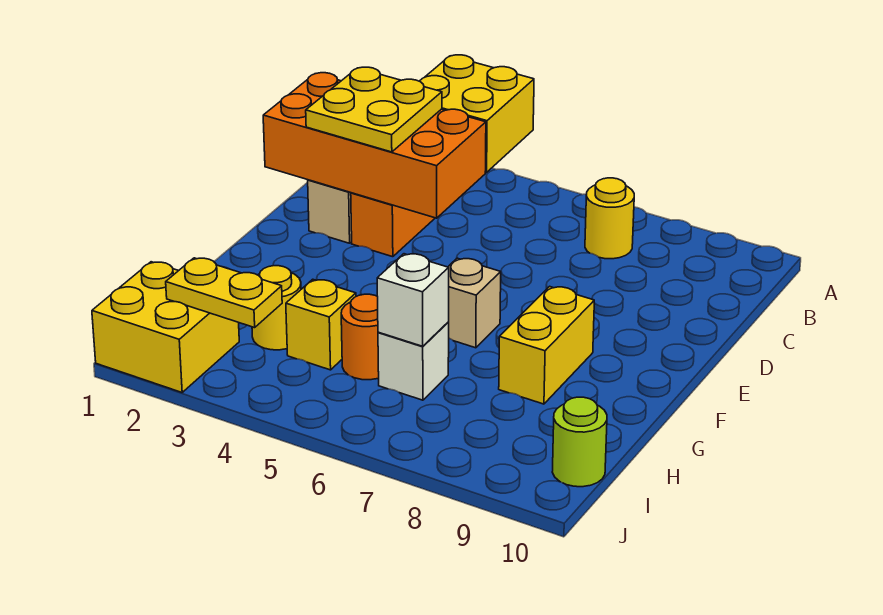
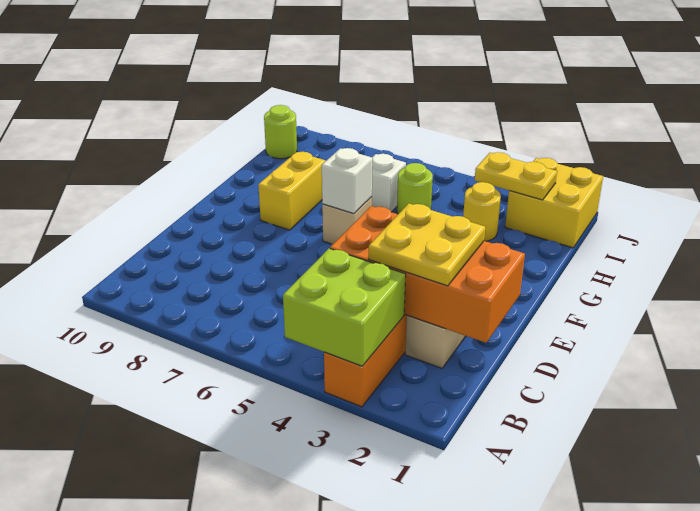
yellow brick A3:B4 level 2 -> lime brick A3:B4 level 2
yellow round brick B7 level 1 -> none
yellow brick H4 level 1 -> none
orange round brick H5 level 1 -> lime round brick H5 level 1
white brick H6 level 2 -> white brick F6 level 2

